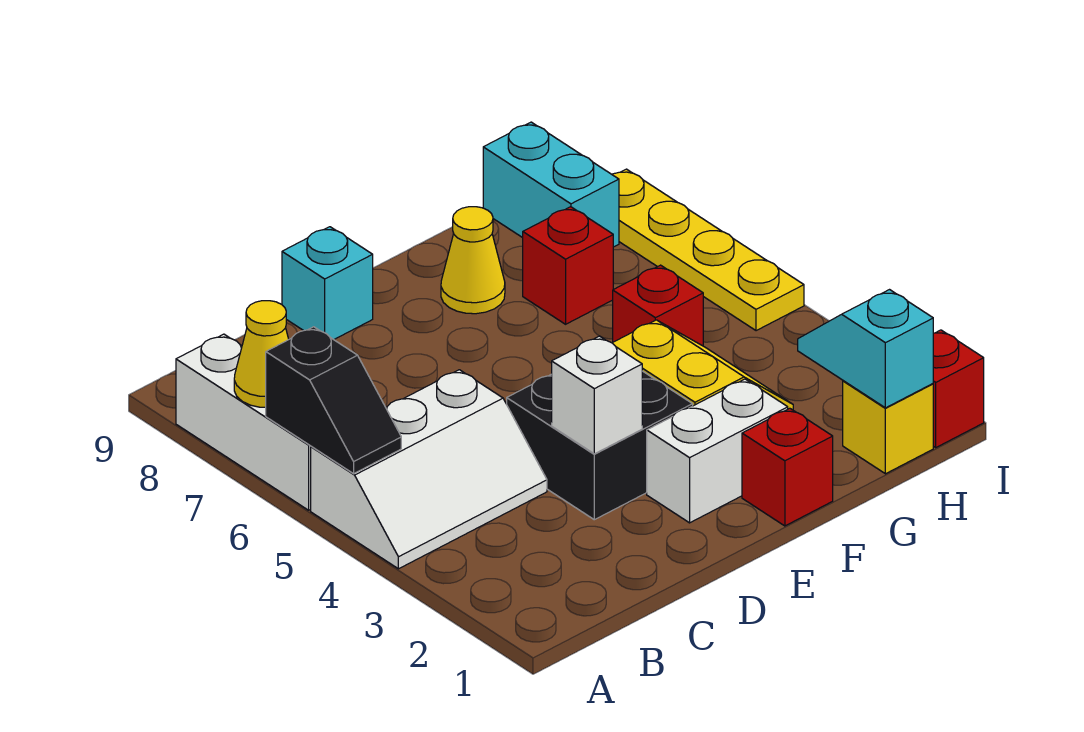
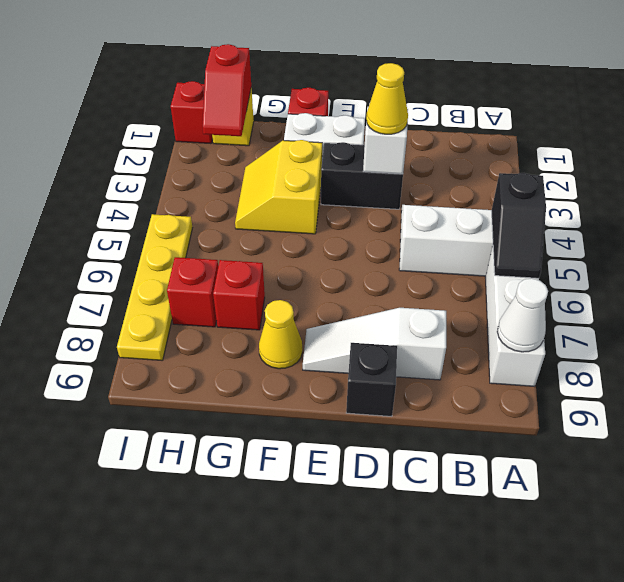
black slope A5:A6 level 2 top 6 -> black slope A5:A6 level 2 top 5
yellow cone A7 level 2 -> yellow cone D3 level 3
none -> white cone A8 level 2
none -> white slope C8:E8 level 1 top C
black brick D3:E4 level 1 -> black brick D3:E3 level 1
cyan brick D9 level 1 -> black brick D9 level 1
red brick G5 level 1 -> red brick H7 level 1
cyan slope H1:H2 level 2 top 1 -> red slope H1:H2 level 2 top 1
cyan brick H8:H9 level 1 -> none

